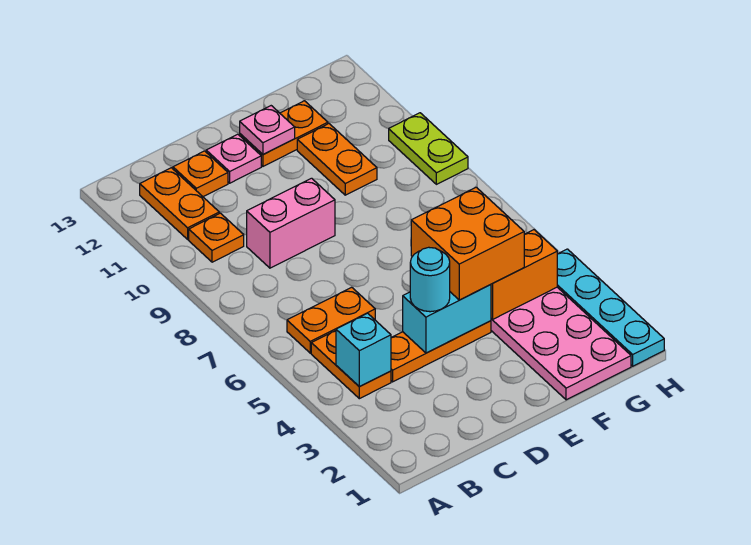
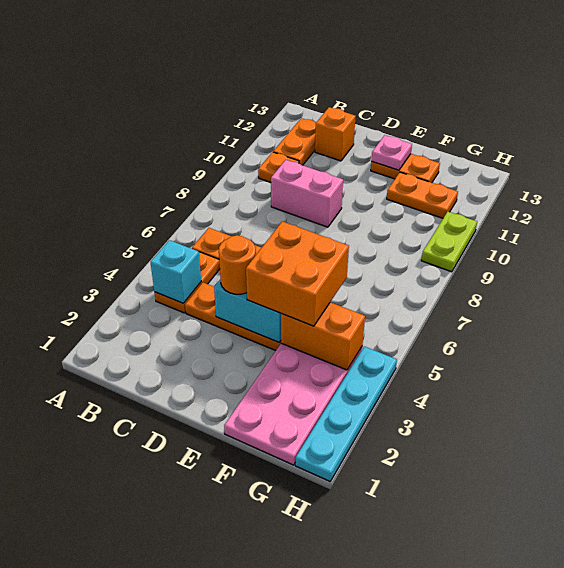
orange plate C12 level 1 -> orange brick C12 level 1
cyan round brick D4 level 3 -> orange round brick D4 level 3
pink plate D12 level 1 -> none
orange plate F10:F11 level 1 -> orange plate F11:G11 level 1

